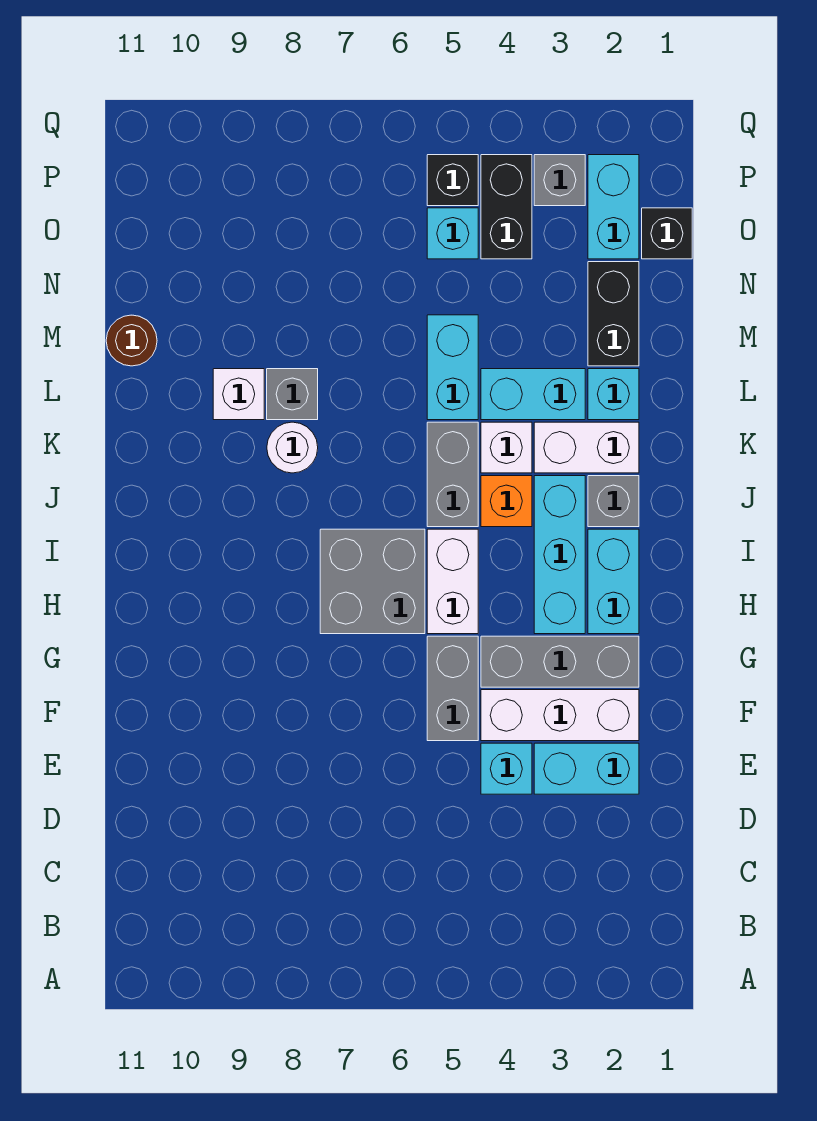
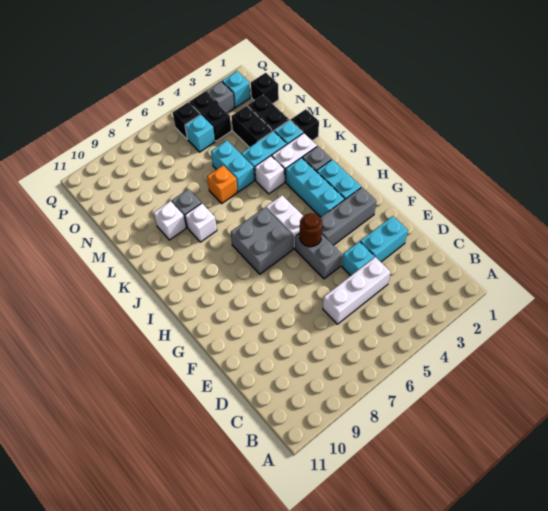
white brick F2:F4 level 1 -> white brick D4:D6 level 1
orange brick J4 level 1 -> orange brick L6 level 1
grey brick J5:K5 level 1 -> none
white round brick K8 level 1 -> white brick K8 level 1
none -> black brick L1 level 1
none -> black brick M3:N3 level 1
brown round brick M11 level 1 -> brown round brick G5 level 2
cyan brick O2:P2 level 1 -> cyan brick P2 level 1

